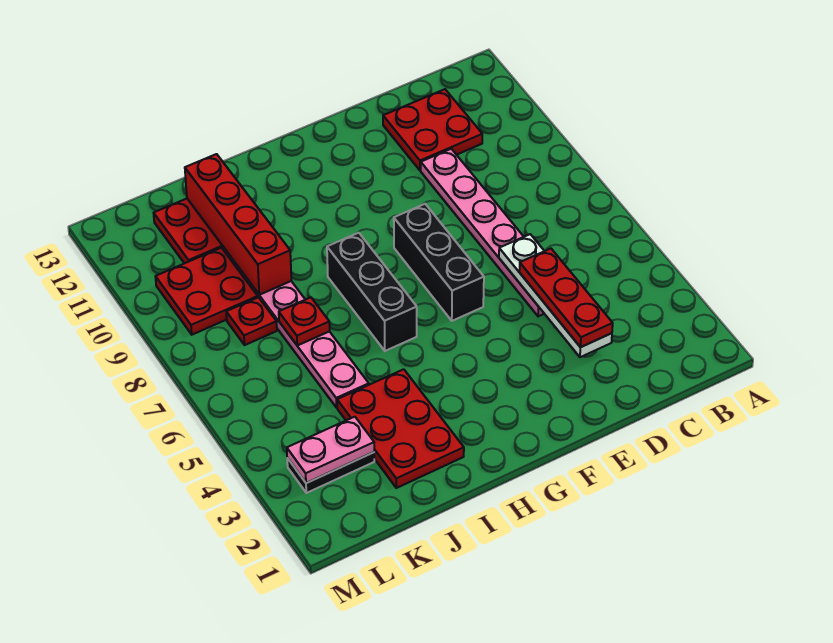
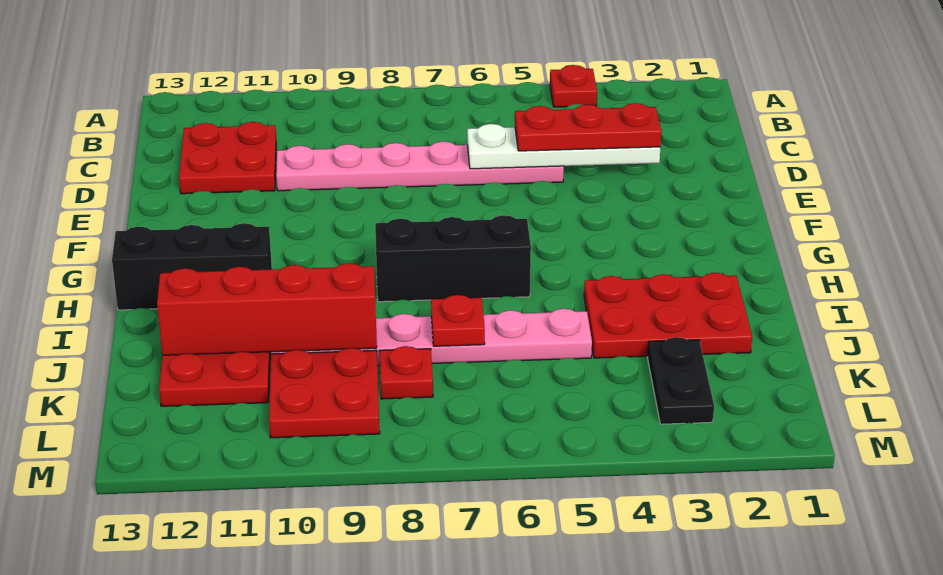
none -> red plate A4 level 1
black brick F6:F8 level 1 -> black brick H11:H13 level 1
pink plate K3:L3 level 2 -> none

